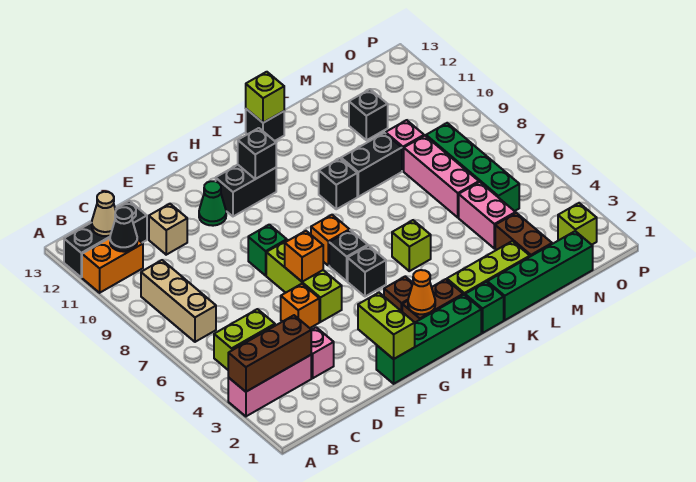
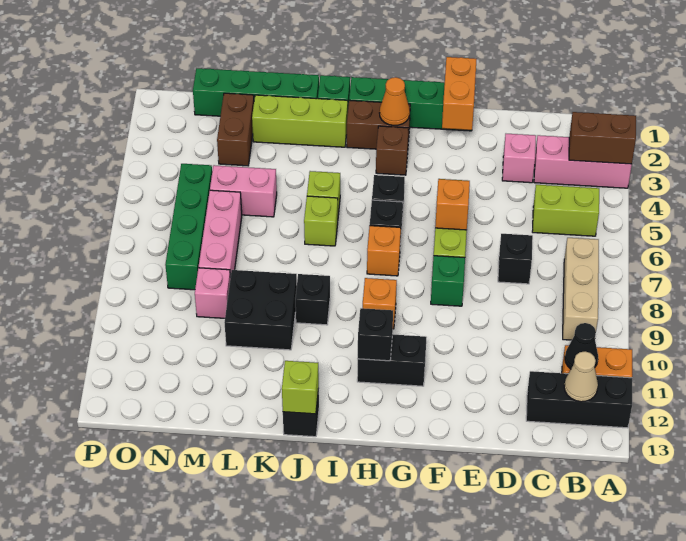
brown brick A3:C3 level 2 -> brown brick A3:B3 level 2
tan brick D11 level 1 -> none
orange brick E5 level 1 -> orange brick H9 level 1
lime brick F1:F2 level 2 -> orange brick F1:F2 level 2
green cone F11 level 1 -> none
black brick K9:L9 level 1 -> black brick K9:L10 level 1
pink brick M4:M5 level 1 -> pink brick L5:M5 level 1
black brick M11 level 1 -> black brick D7 level 1
lime brick O2 level 1 -> lime brick J6 level 1

